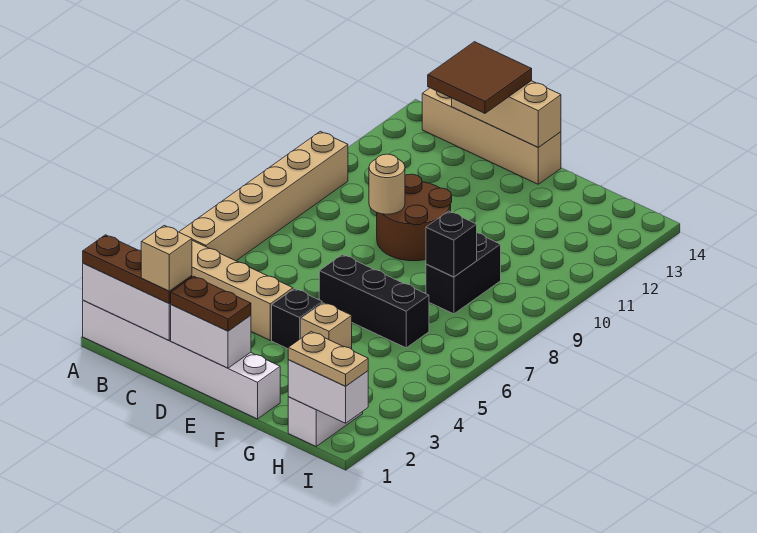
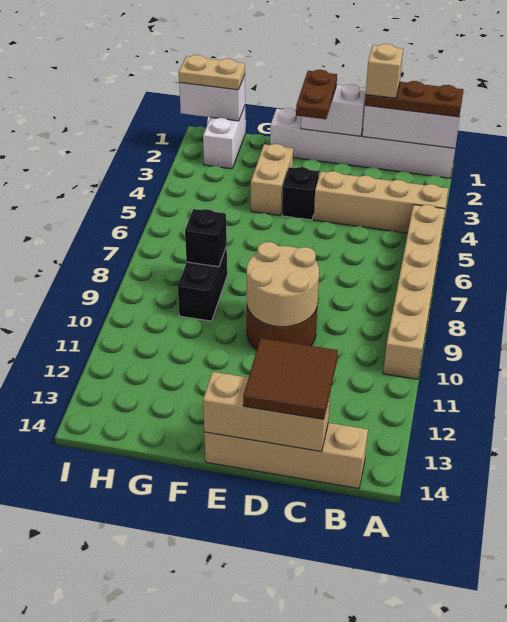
brown plate D1:E1 level 3 -> brown plate E1:E2 level 3
tan round brick D9 level 2 -> tan round brick D9:E10 level 2
black brick E6:G6 level 1 -> none
tan brick F4 level 1 -> tan brick F3:F4 level 1

